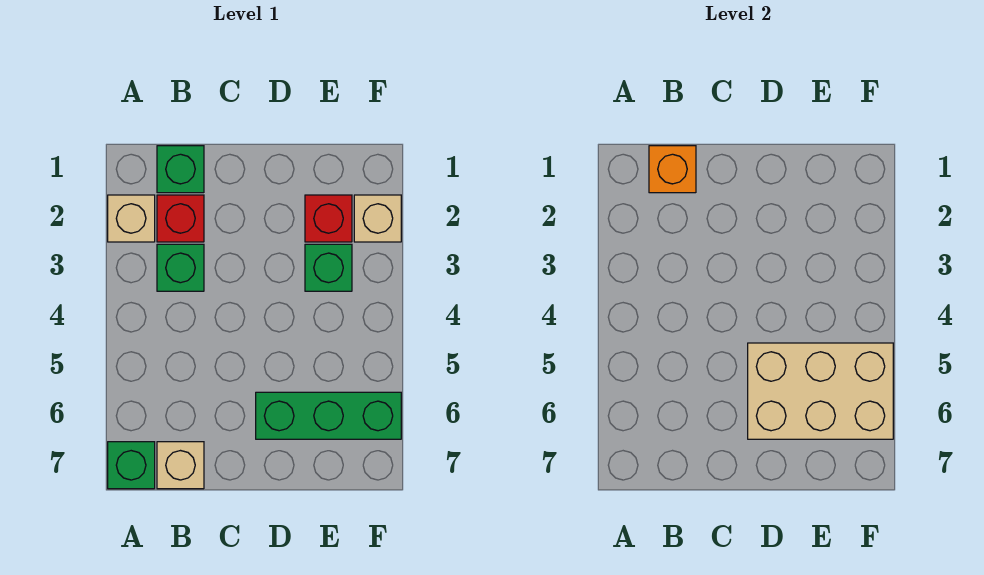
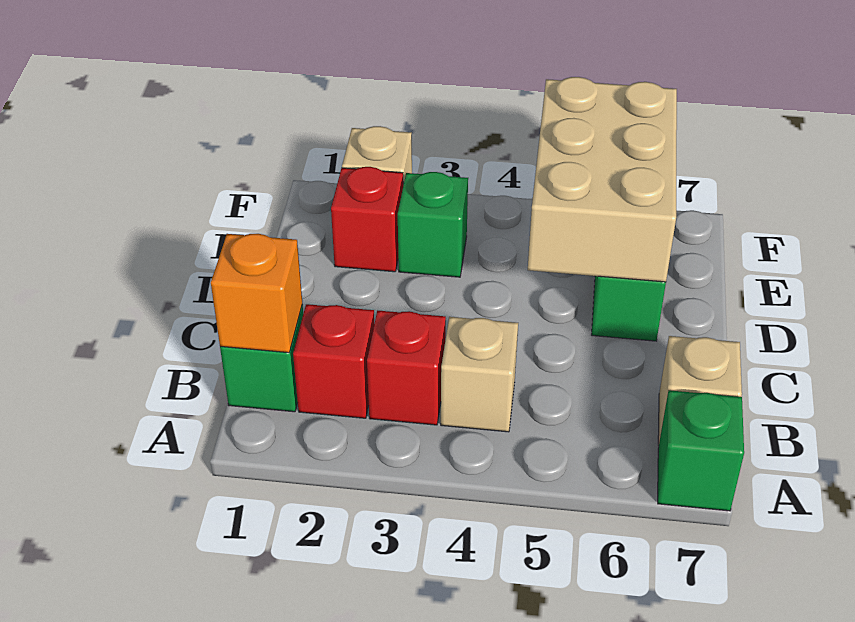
tan brick A2 level 1 -> tan brick B4 level 1
green brick B3 level 1 -> red brick B3 level 1

